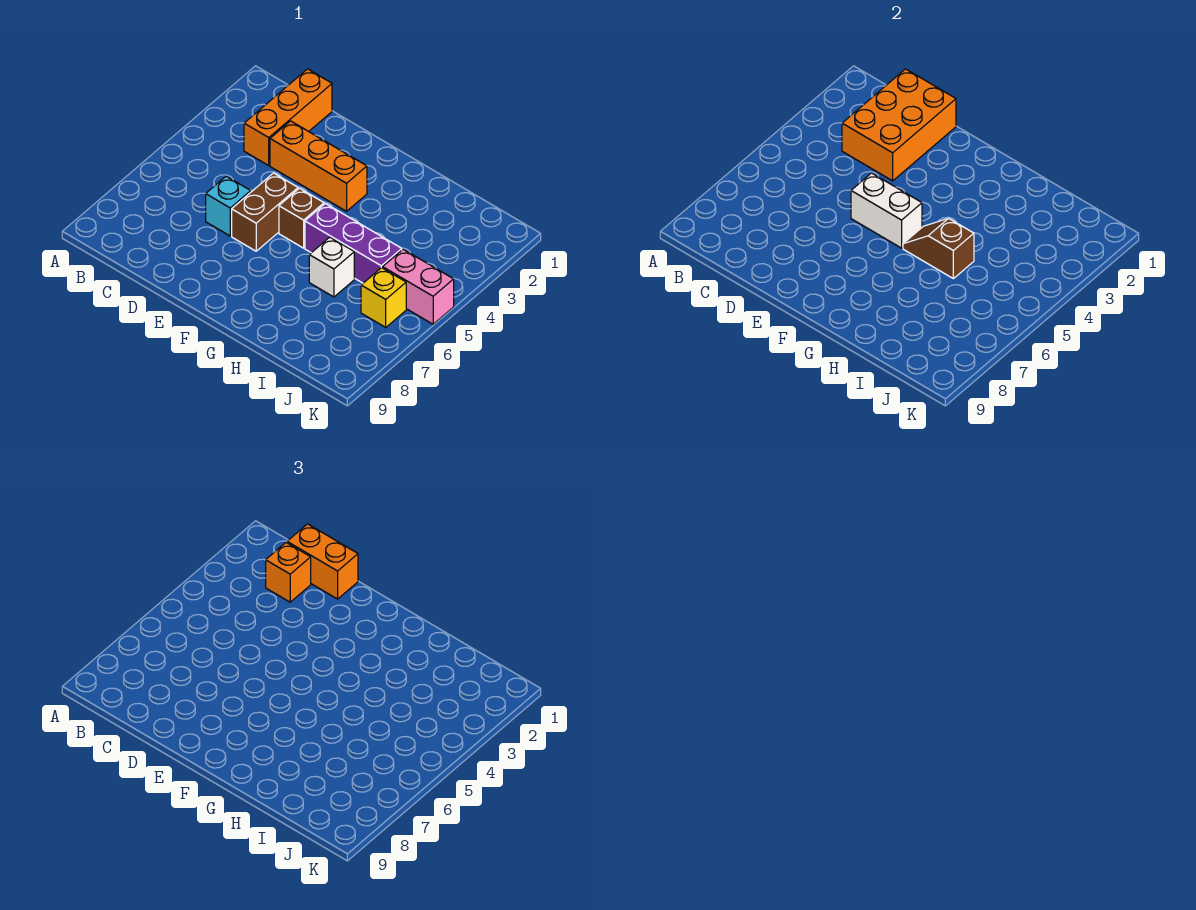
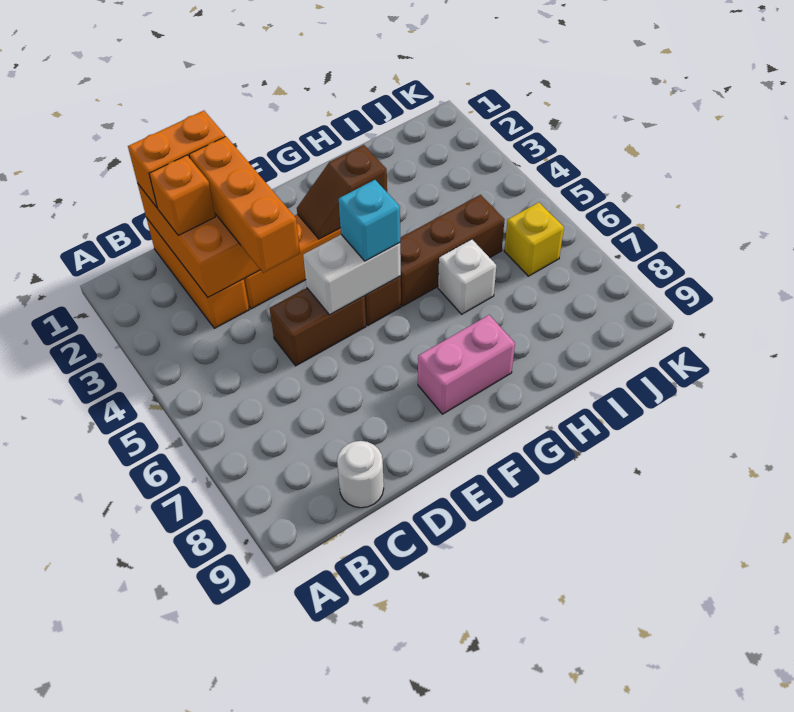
none -> white round brick C9 level 1
none -> orange brick D2:D4 level 3
cyan brick D6 level 1 -> cyan brick F5 level 3
brown brick E5:E6 level 1 -> brown brick D5:E5 level 1
purple brick G5:I5 level 1 -> brown brick G5:I5 level 1
brown slope G5:H5 level 2 top H -> brown slope F3:G3 level 2 top G
pink brick J5:K5 level 1 -> pink brick F8:G8 level 1

